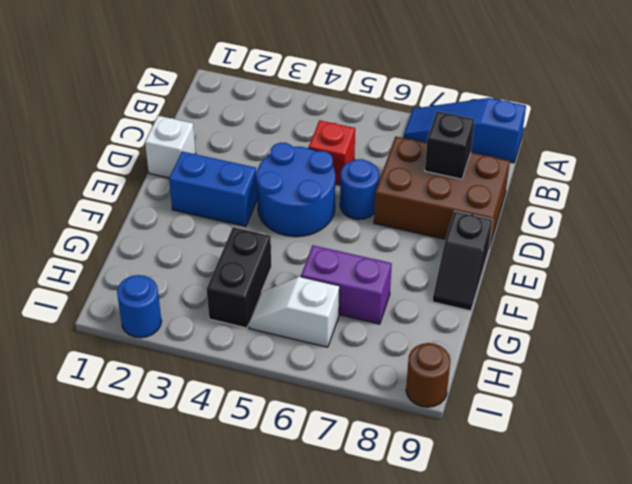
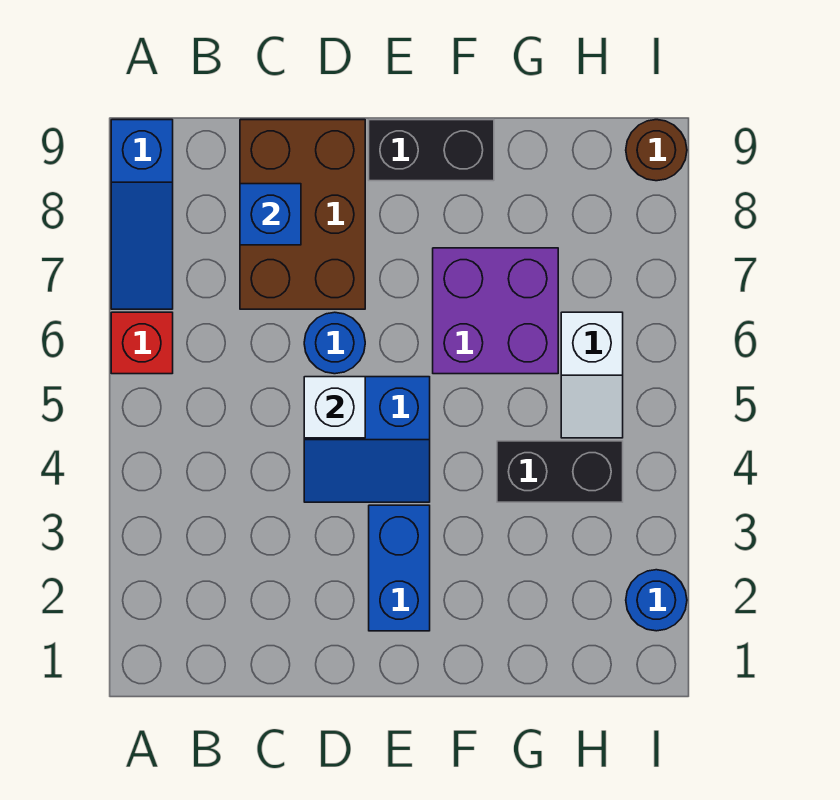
red brick C5 level 1 -> red brick A6 level 1
black brick C8 level 2 -> blue brick C8 level 2
white brick D1 level 1 -> white brick D5 level 2
blue round brick D4:E5 level 1 -> blue slope D4:E5 level 1 top 5
black slope E9:F9 level 1 top E -> black brick E9:F9 level 1
purple brick G6:G7 level 1 -> purple brick F6:G7 level 1

